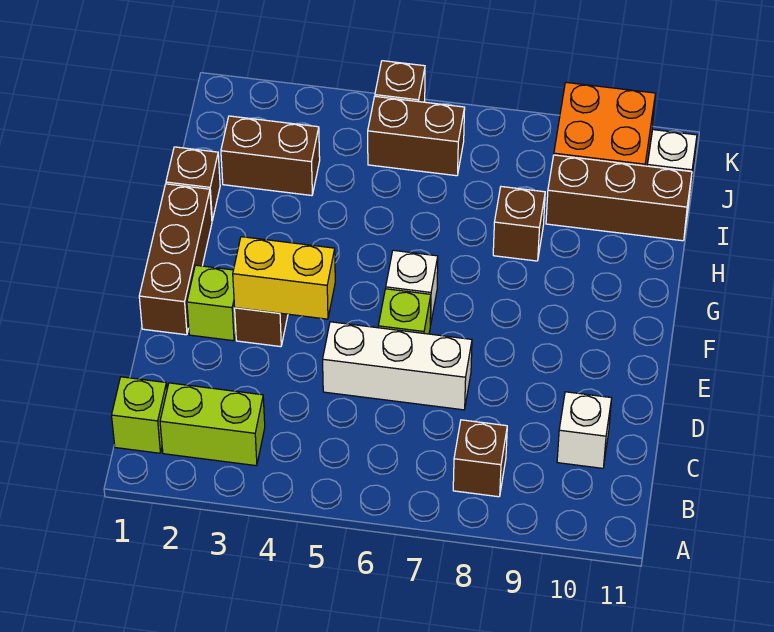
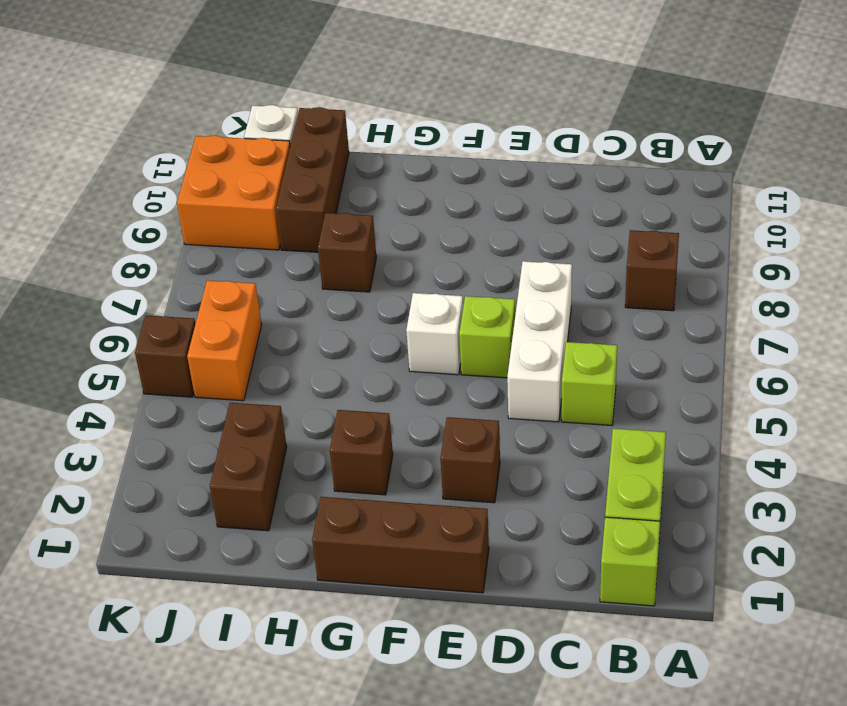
white brick C10 level 1 -> none
lime brick E2 level 1 -> lime brick C5 level 1
yellow brick E3:E4 level 2 -> none
brown brick H1 level 1 -> brown brick G3 level 1
brown brick J5:J6 level 1 -> orange brick J5:J6 level 1

